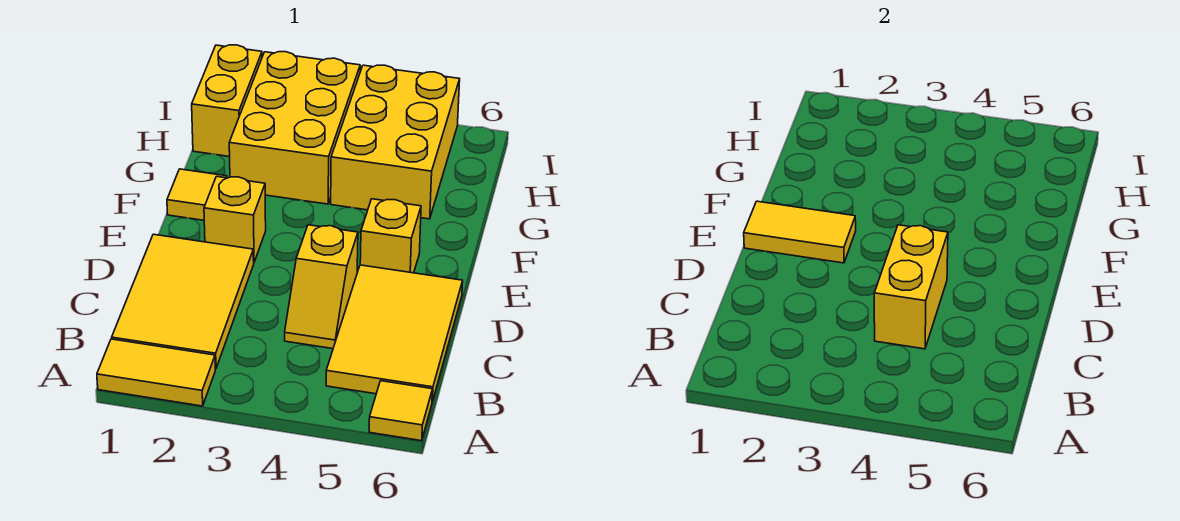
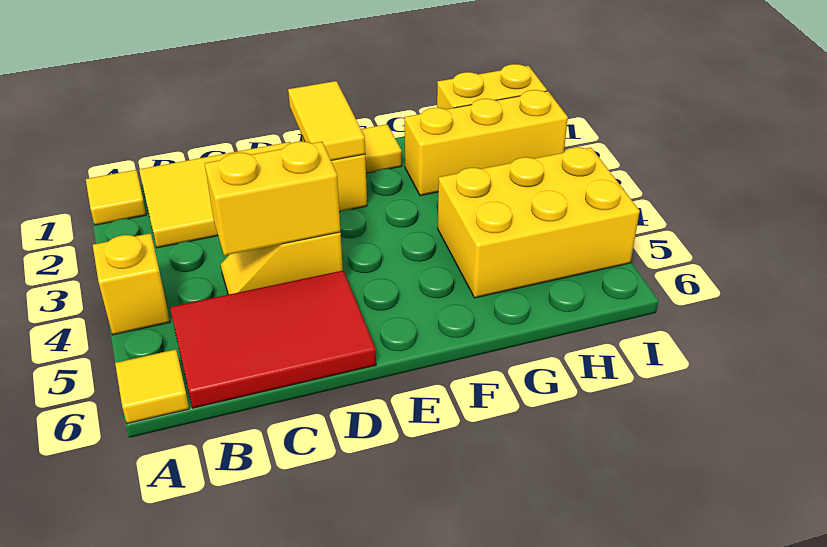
yellow tile A1:A2 level 1 -> yellow tile A1 level 1
yellow tile B5:D6 level 1 -> red tile B5:D6 level 1
yellow brick E5 level 1 -> yellow brick A4 level 1
yellow brick G2:I3 level 1 -> yellow brick G2:I2 level 1

